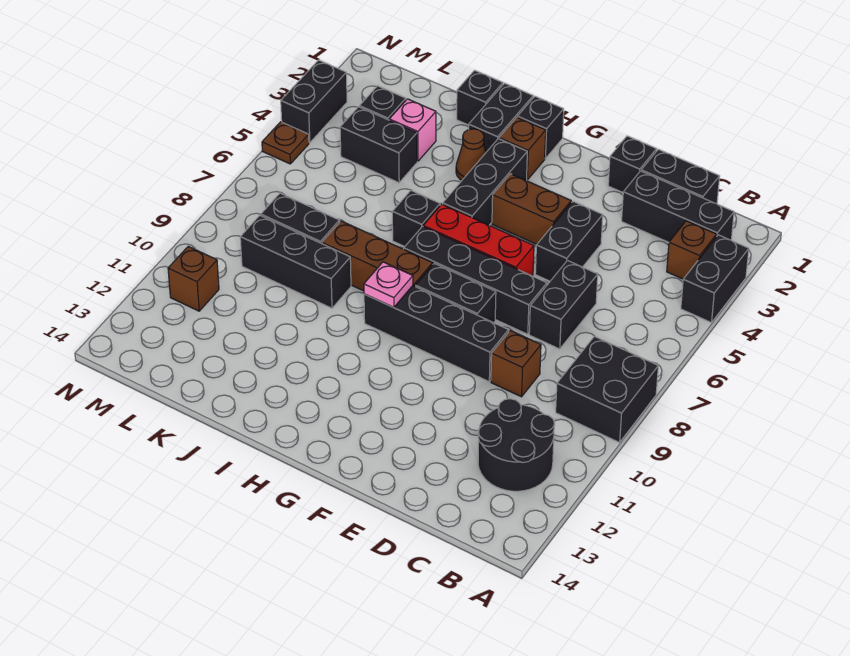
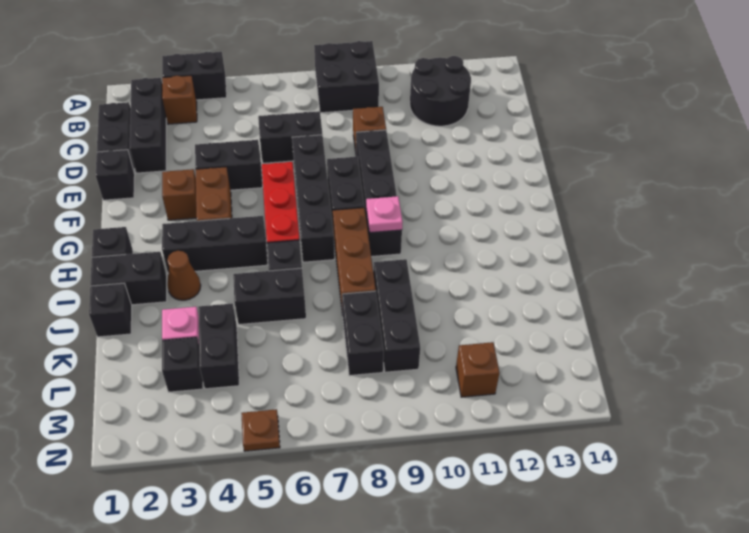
brown brick H2 level 1 -> brown brick F3 level 1
black brick N3:N4 level 1 -> black brick J5:J6 level 1

